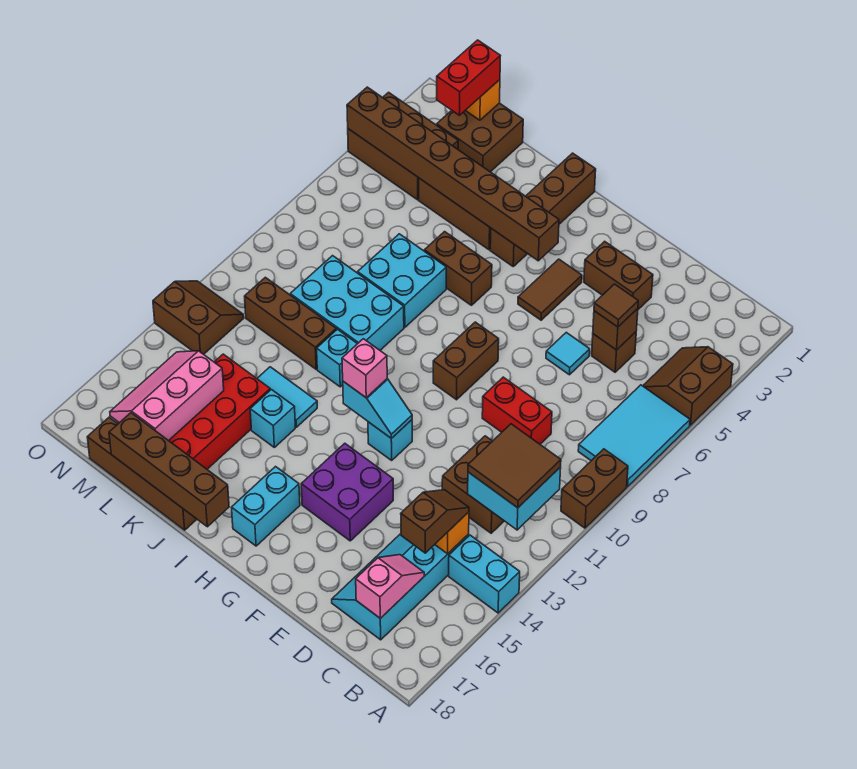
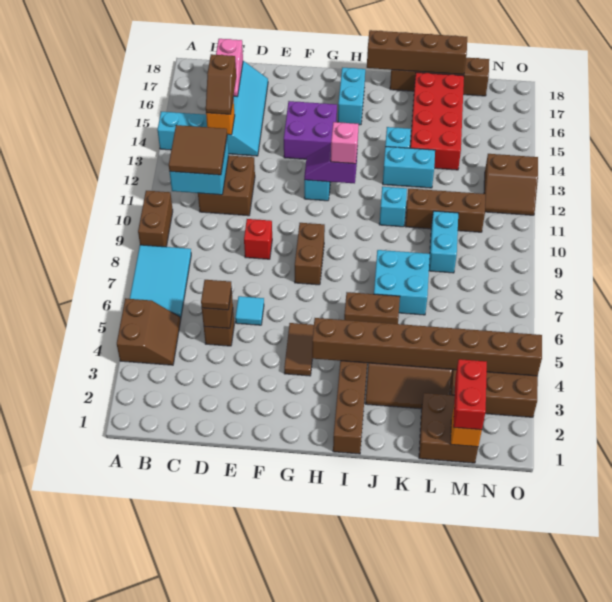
red brick D9:E9 level 1 -> red brick E9 level 1
brown brick E3:F3 level 1 -> none
cyan slope G12:H12 level 2 top H -> purple slope G12:H12 level 2 top H
cyan brick J9:L10 level 1 -> cyan brick L9:L10 level 1
cyan tile J13:K13 level 1 -> cyan brick J13:K13 level 1
pink slope L15:M17 level 2 top L -> none

